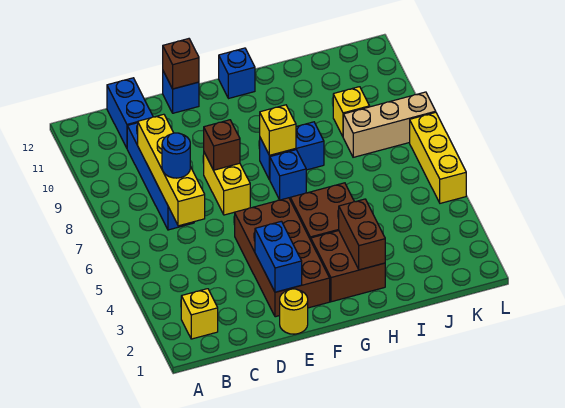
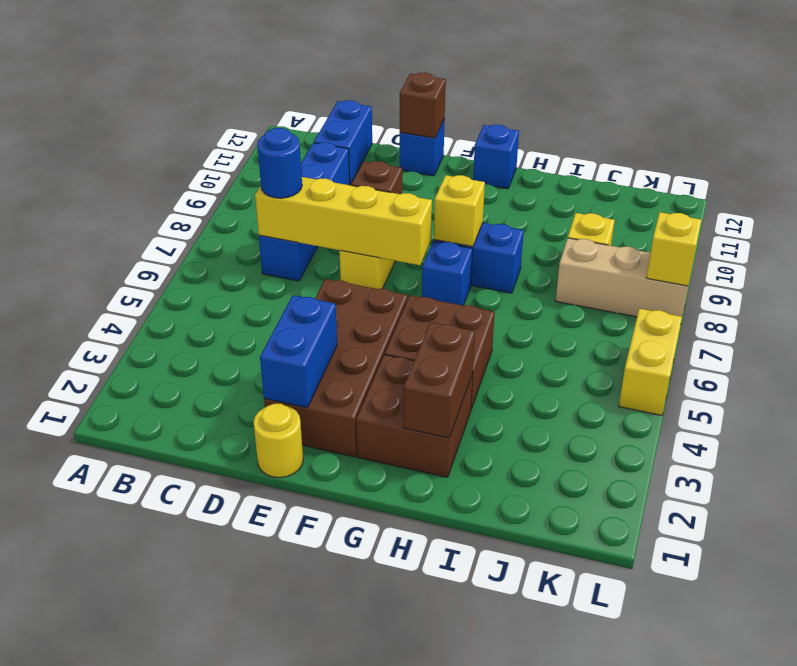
yellow brick B2 level 1 -> yellow brick L8 level 2
yellow brick C6:C9 level 2 -> yellow brick C7:F7 level 2
yellow brick L5:L7 level 1 -> yellow brick L5:L6 level 1

